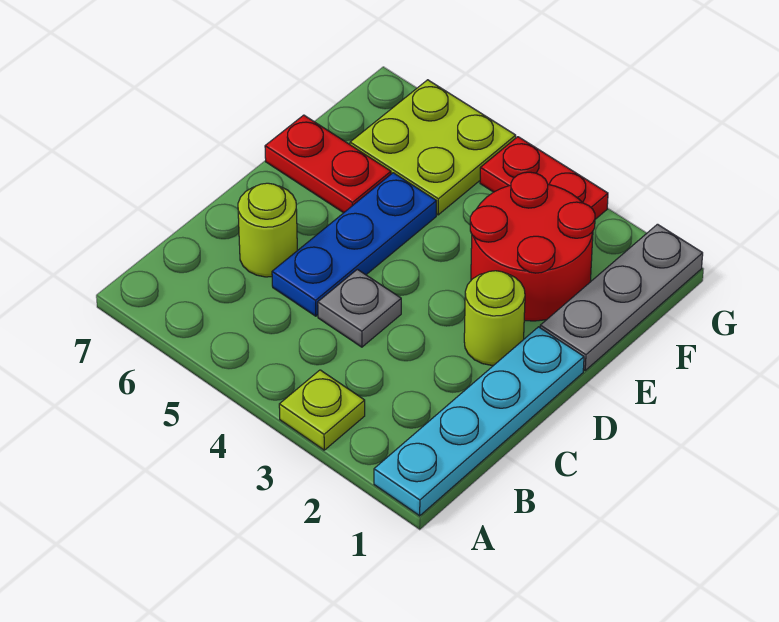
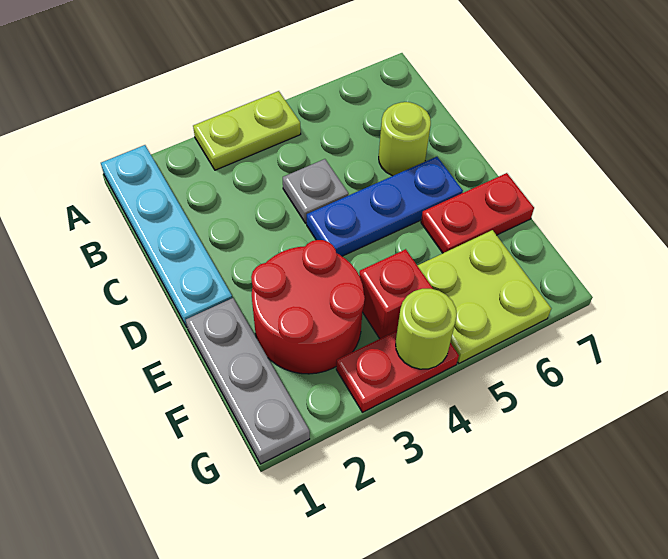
lime plate A3 level 1 -> lime plate A3:A4 level 1
blue plate C5:E5 level 1 -> blue plate D4:D6 level 1
lime round brick D2 level 1 -> lime round brick G4 level 2
none -> red brick F4 level 1

